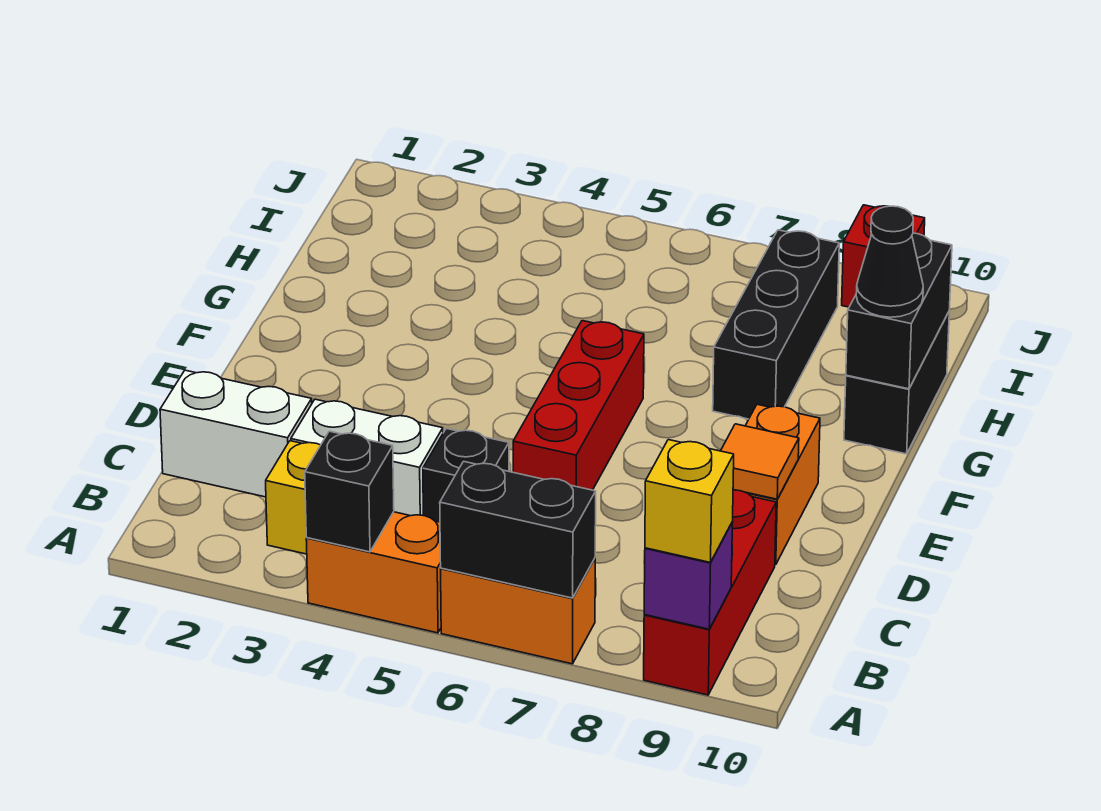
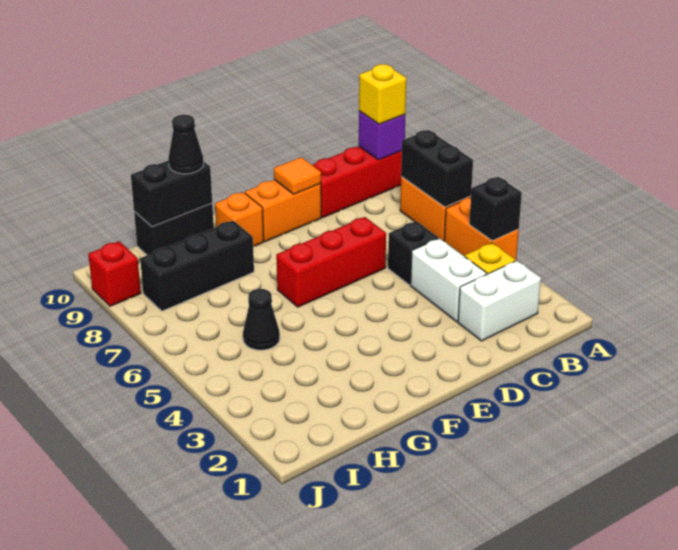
white brick C1:C2 level 1 -> white brick B2:C2 level 1
none -> orange brick F9 level 1
none -> black cone H5 level 1

